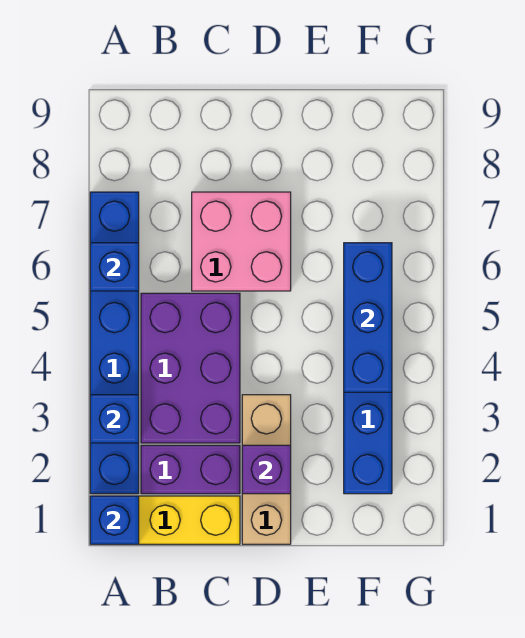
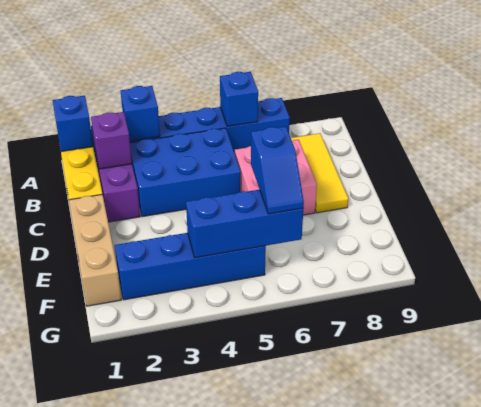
purple brick B3:C5 level 1 -> blue brick B3:C5 level 1
none -> yellow tile B8:D8 level 1
tan brick D1:D3 level 1 -> tan brick D1:F1 level 1
purple brick D2 level 2 -> purple brick B2 level 2
none -> blue slope E6:F6 level 3 top E

